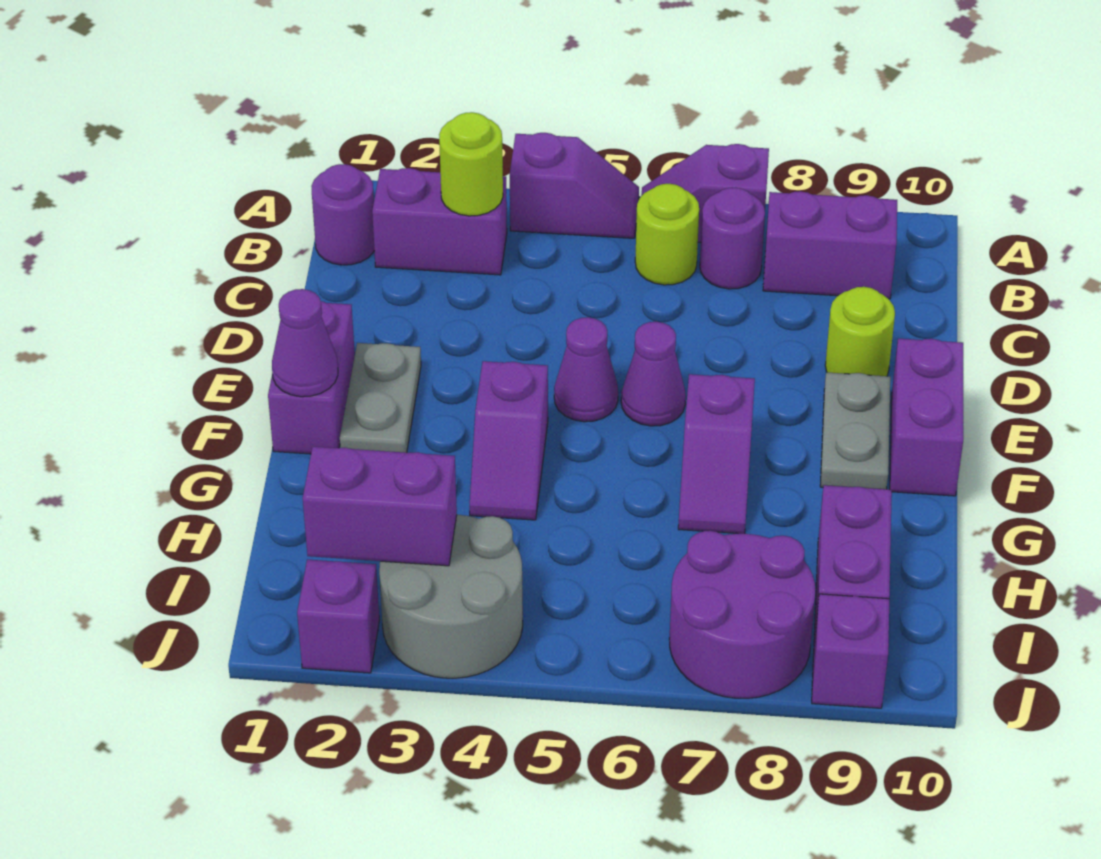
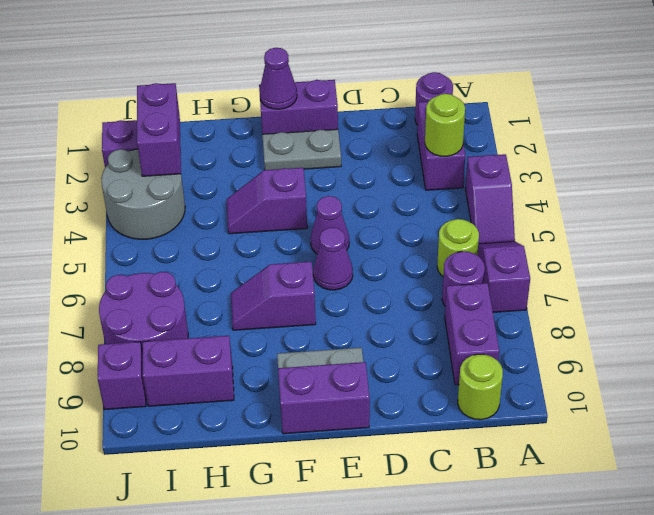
lime round brick D9 level 1 -> lime round brick B10 level 1

